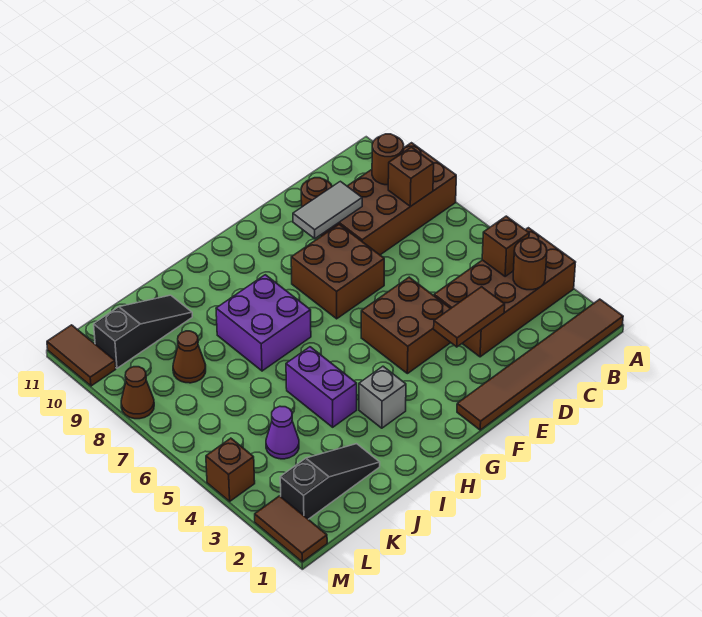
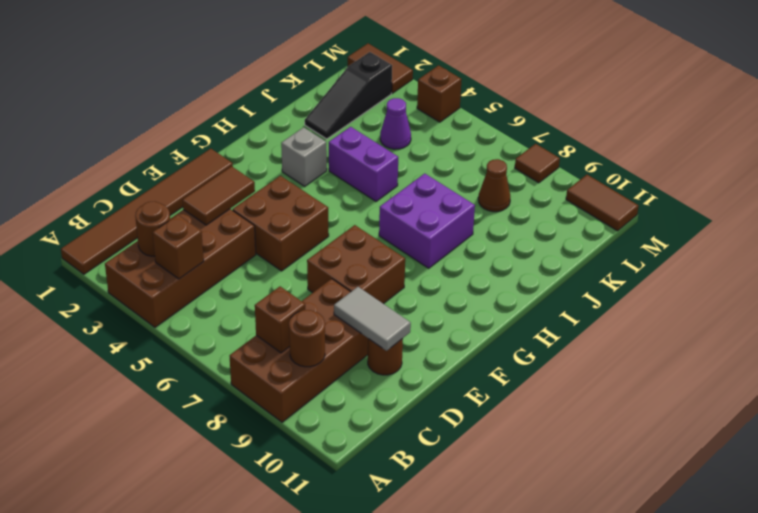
grey tile D9:E9 level 2 -> grey tile D9:D10 level 2
black slope J10:L10 level 1 top L -> none
brown cone M8 level 1 -> brown tile M8 level 1

